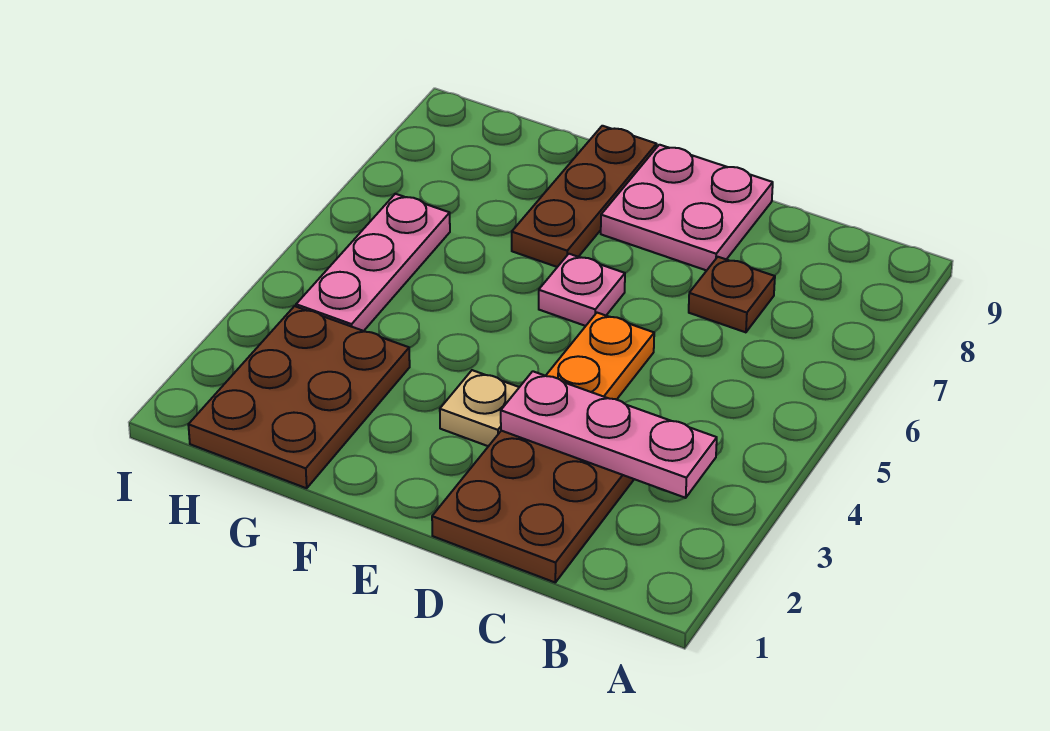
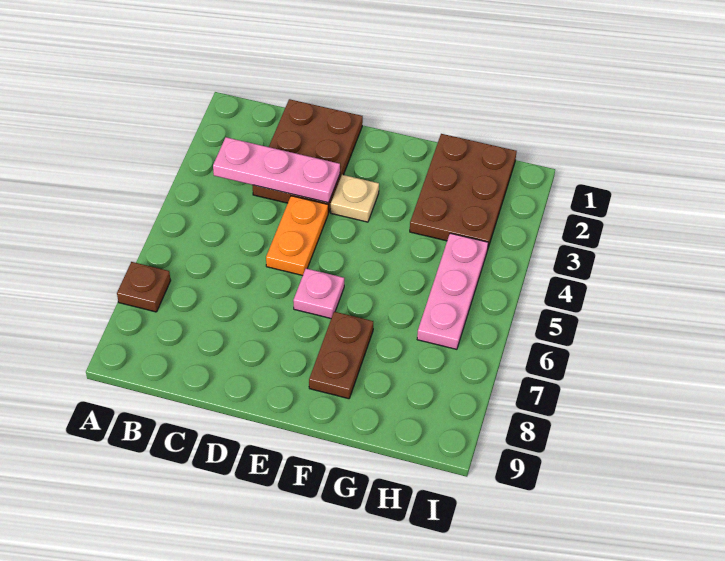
brown plate C7 level 1 -> brown plate A7 level 1
pink plate D8:E9 level 1 -> none
brown plate F7:F9 level 1 -> brown plate F7:F8 level 1

